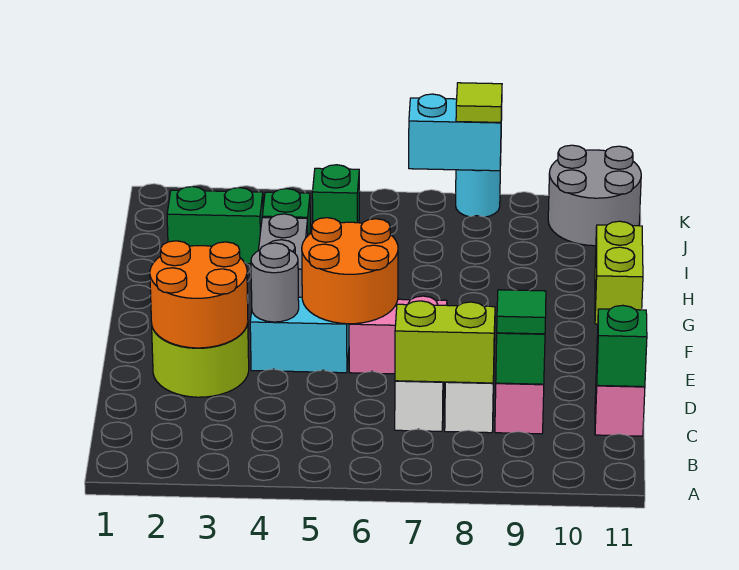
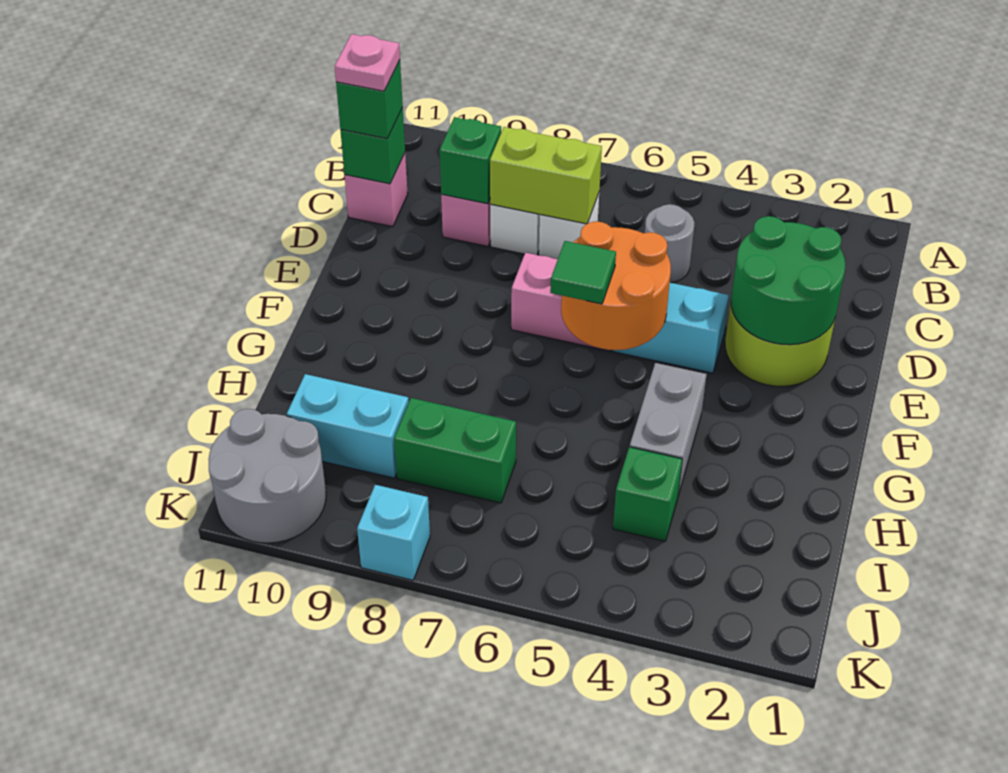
green tile C9 level 3 -> green tile F6 level 3
none -> pink plate C11 level 4
orange round brick D2:E3 level 2 -> green round brick D2:E3 level 2
grey round brick E4 level 2 -> grey round brick C5 level 1
lime brick G11:H11 level 1 -> none
green brick I2:I3 level 1 -> green brick I7:I8 level 1
green brick J5 level 1 -> green brick C11 level 3
cyan brick K7:K8 level 2 -> cyan brick I9:I10 level 1
cyan round brick K8 level 1 -> cyan brick K8 level 1
lime tile K8 level 3 -> none

